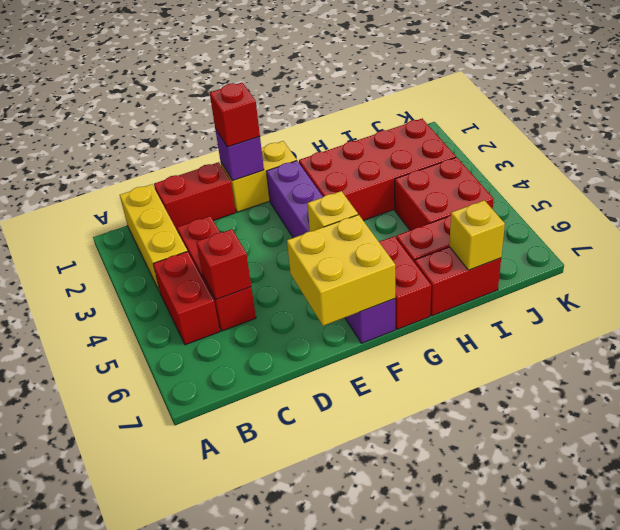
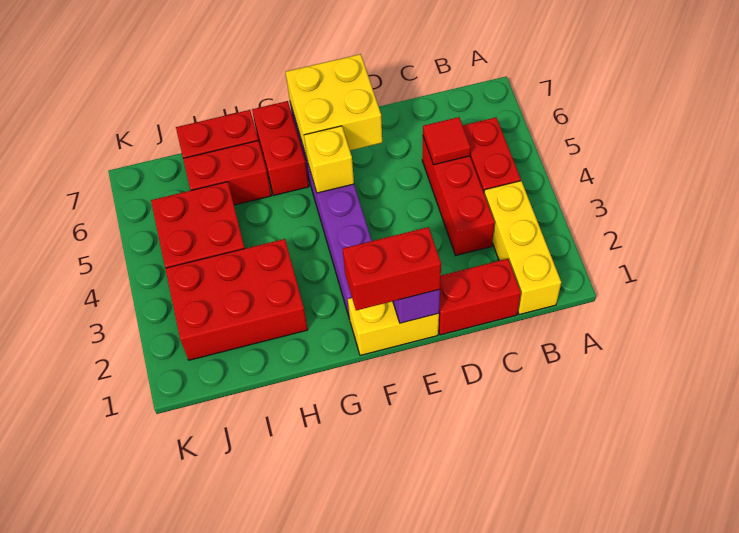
red brick C5 level 2 -> red tile C5 level 2
red brick E1 level 3 -> red brick E1:F1 level 3
red brick G2:J3 level 1 -> red brick H2:J3 level 1
yellow brick I7 level 2 -> none

